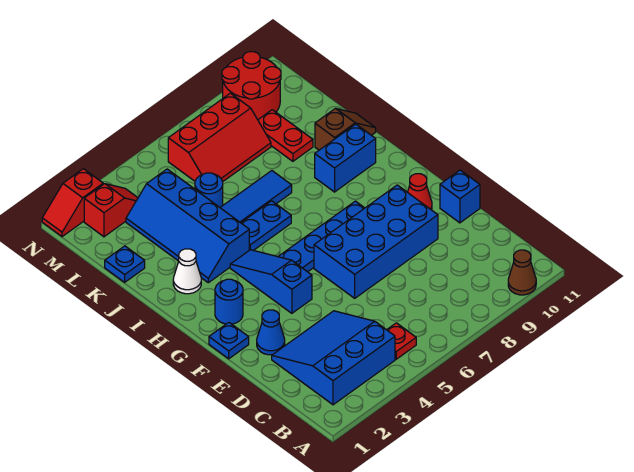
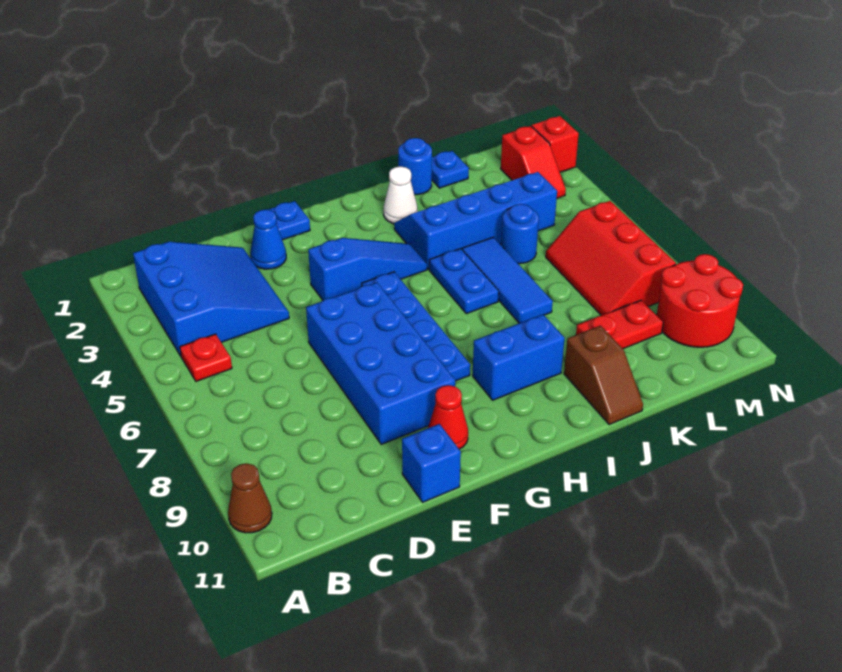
blue round brick G2 level 1 -> blue round brick J1 level 1
blue brick I9:I10 level 1 -> blue brick H9:I9 level 1

